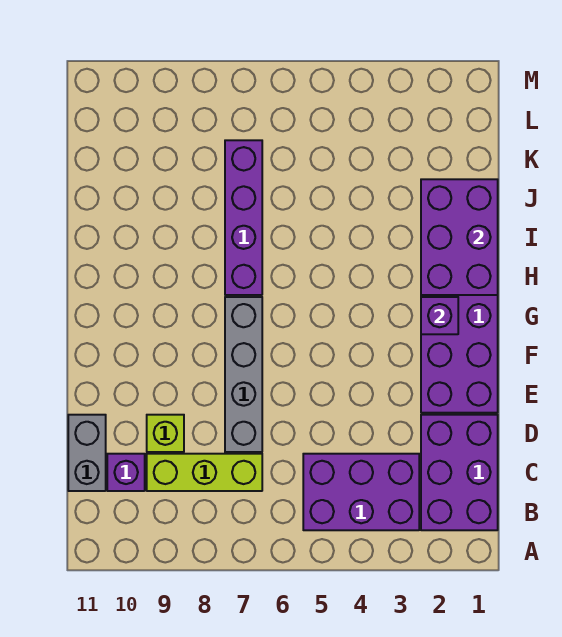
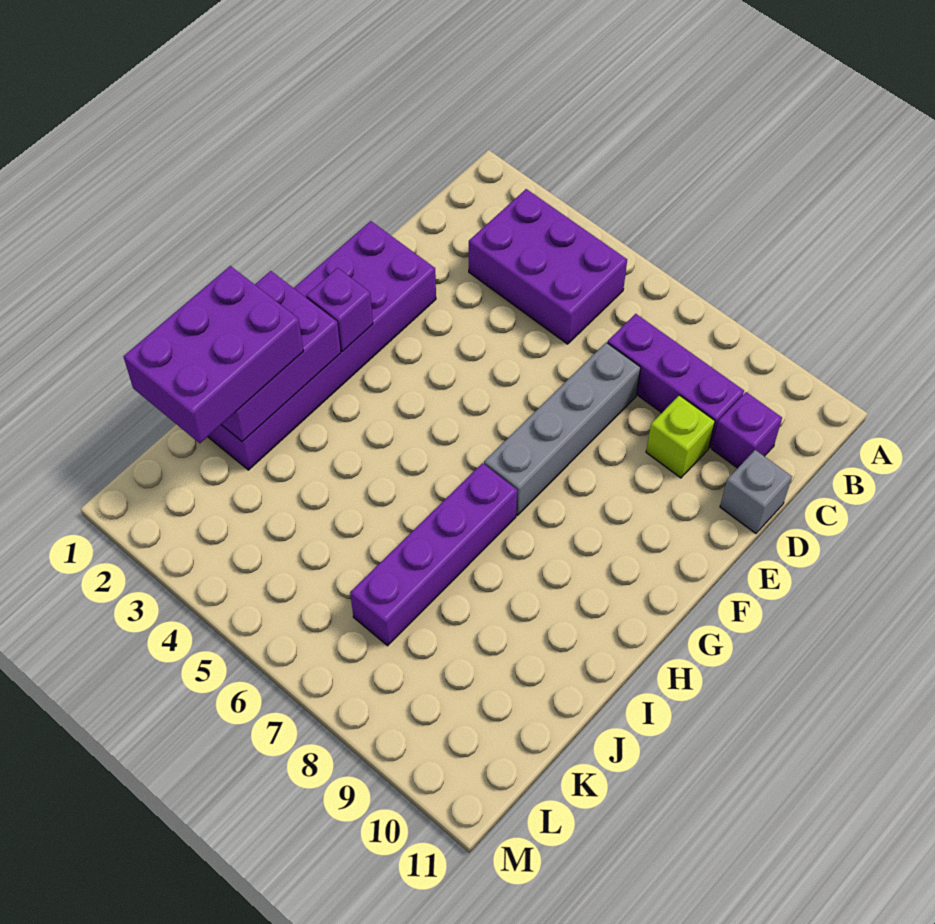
purple brick B1:D2 level 1 -> purple brick I1:K2 level 3
lime brick C7:C9 level 1 -> purple brick C7:C9 level 1
grey brick C11:D11 level 1 -> grey brick D11 level 1

